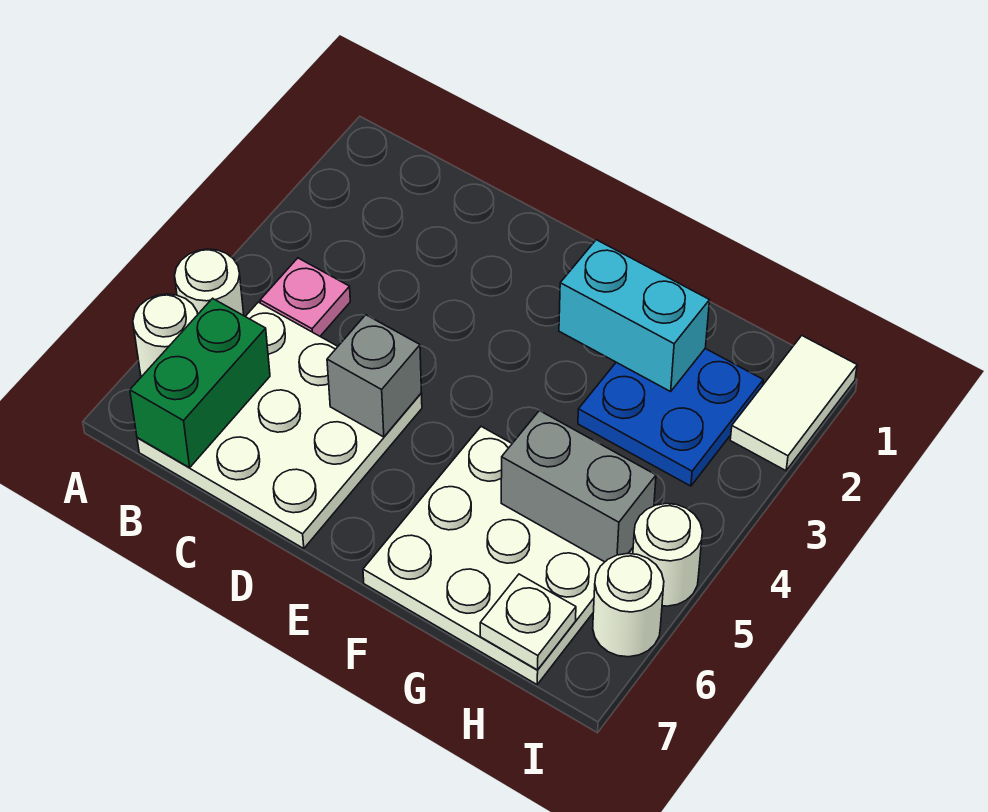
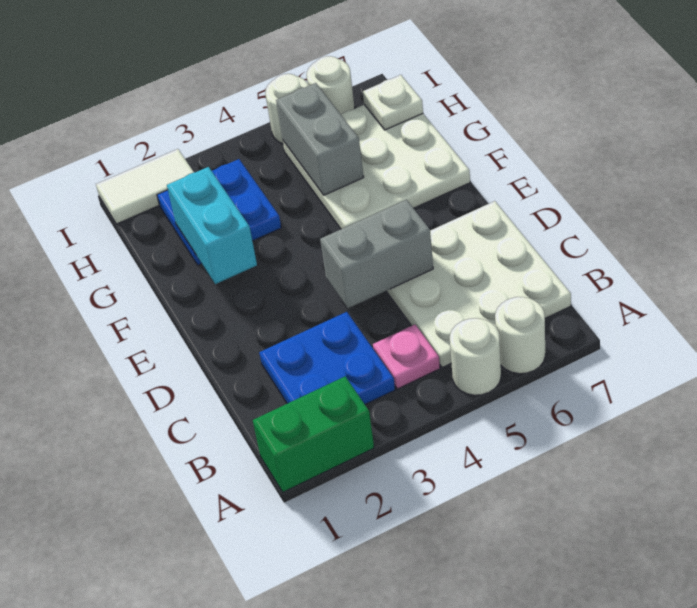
none -> blue plate B2:C3 level 1
green brick B6:B7 level 2 -> green brick A1:A2 level 1
grey brick D5 level 2 -> grey brick D4:D5 level 2

